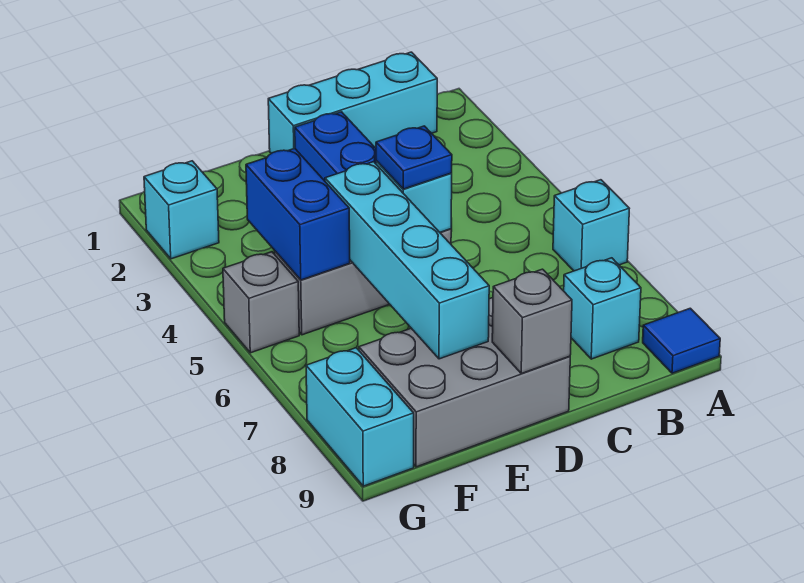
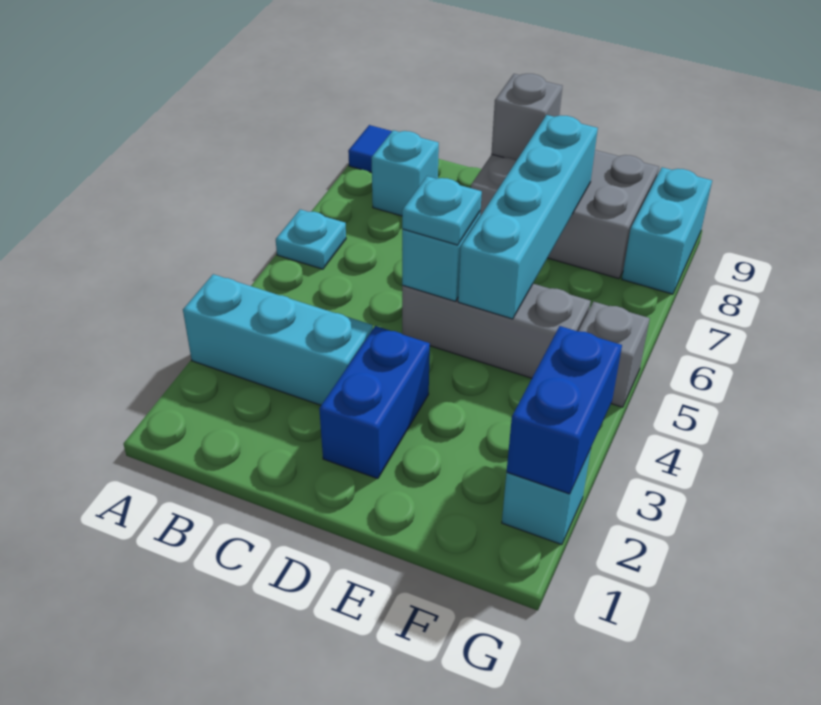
cyan brick A6 level 1 -> cyan plate A6 level 1
cyan brick B1:D1 level 1 -> cyan brick A3:C3 level 1
blue plate D5 level 3 -> cyan plate D5 level 3
blue brick F4:F5 level 2 -> blue brick G2:G3 level 2

